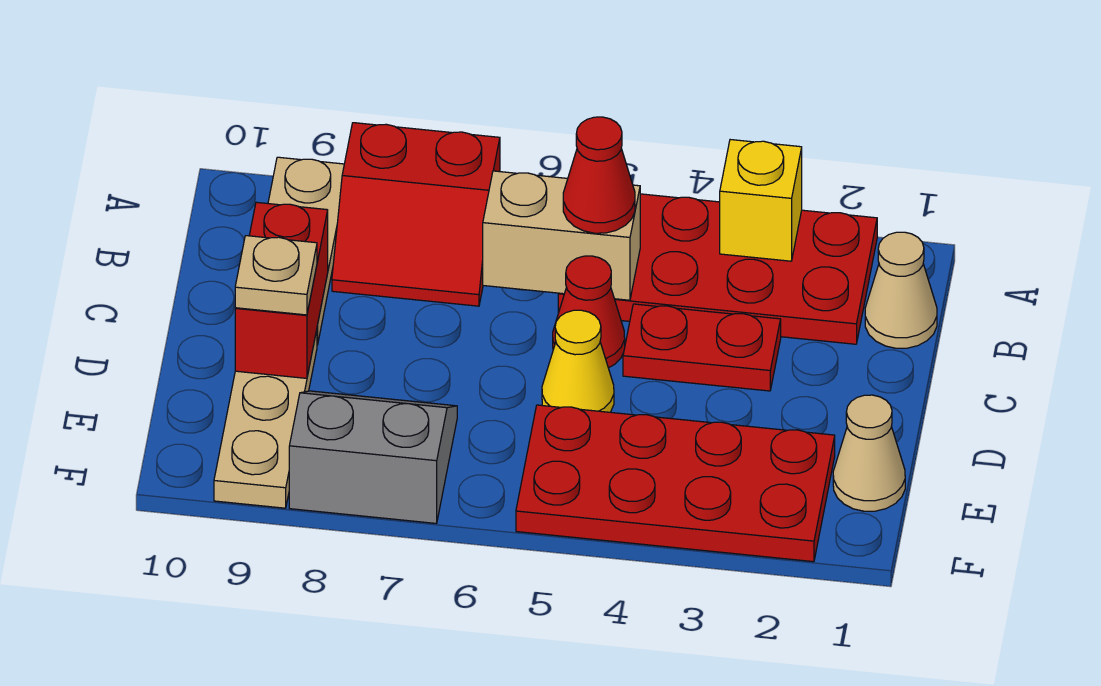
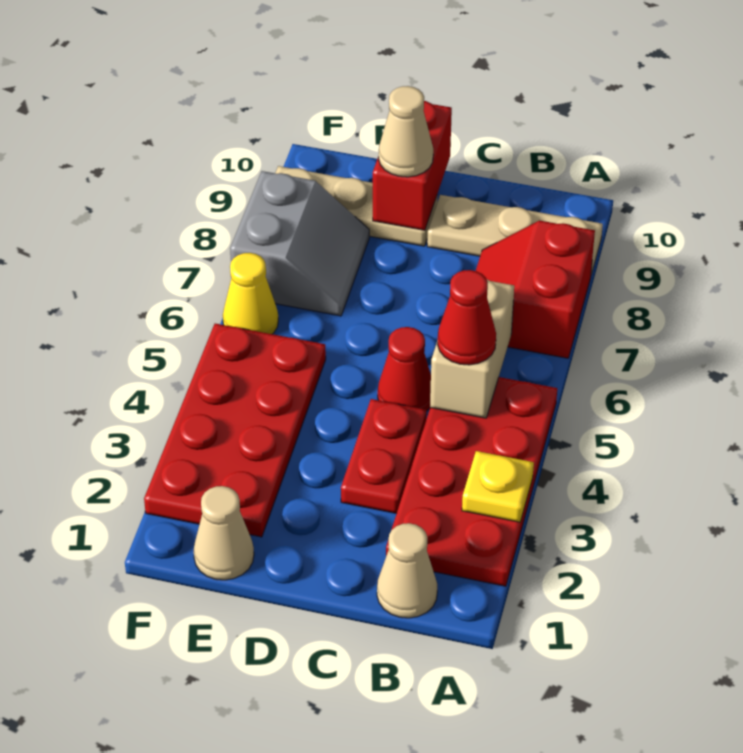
yellow brick A3 level 2 -> yellow plate A3 level 2
red brick C9:D9 level 2 -> red brick D9:D10 level 2
yellow cone D5 level 1 -> yellow cone F6 level 1
tan plate D9 level 3 -> tan cone D9 level 3

